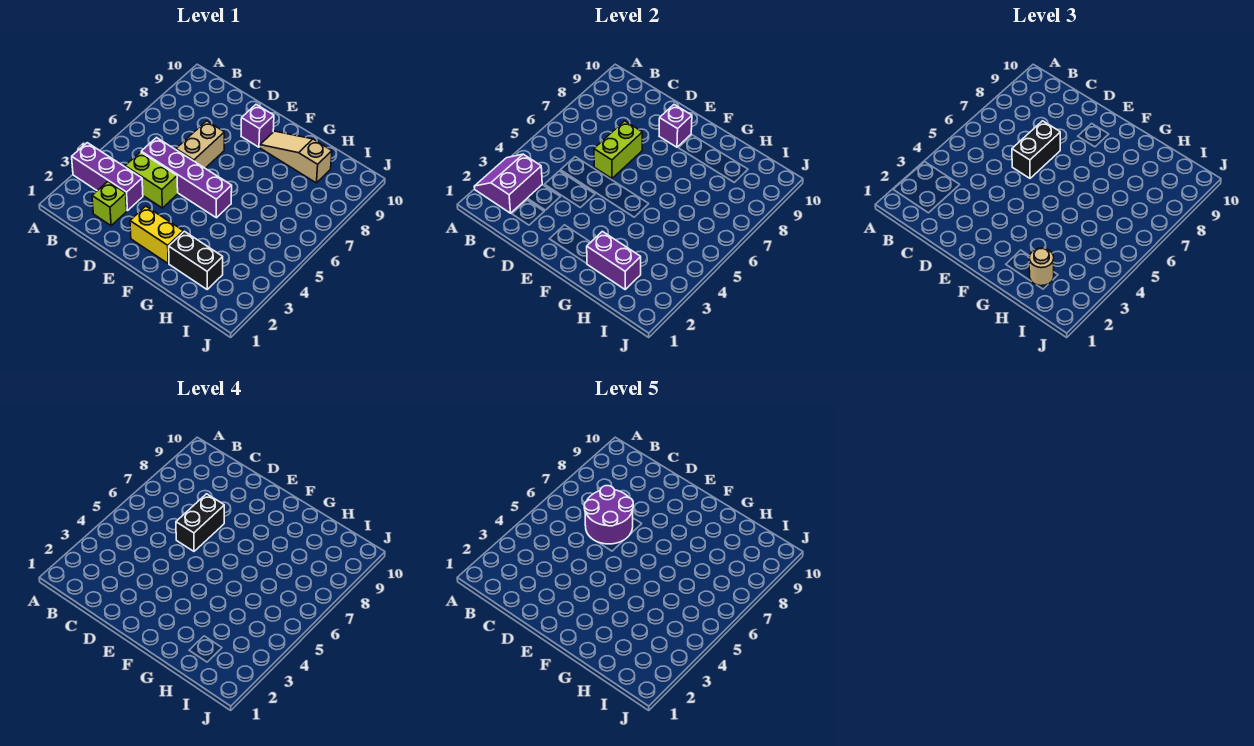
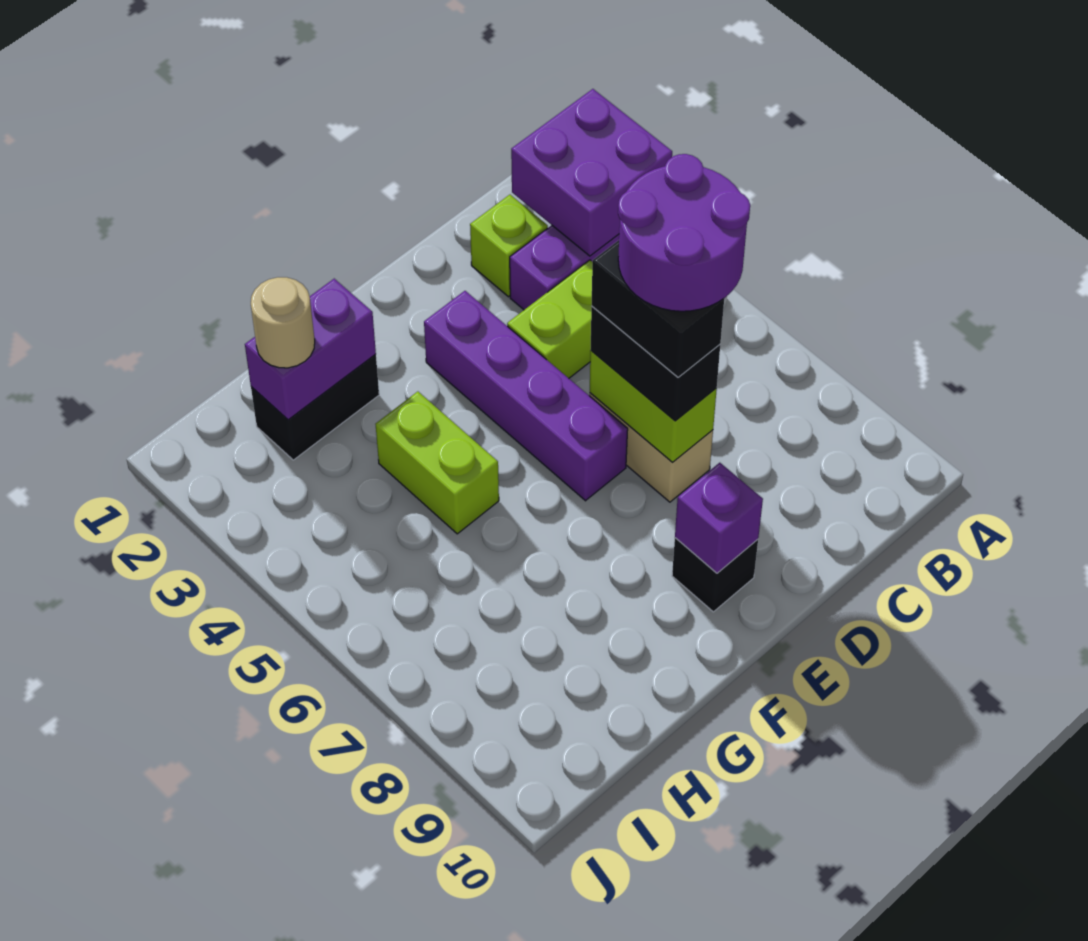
purple slope A2:B3 level 2 top B -> purple brick A2:B3 level 2
purple brick C5:F5 level 1 -> purple brick E3:E6 level 1
yellow brick E2:F2 level 1 -> none
purple brick E9 level 1 -> black brick E9 level 1
tan slope F9:H9 level 1 top H -> none
none -> lime brick G4:G5 level 1

